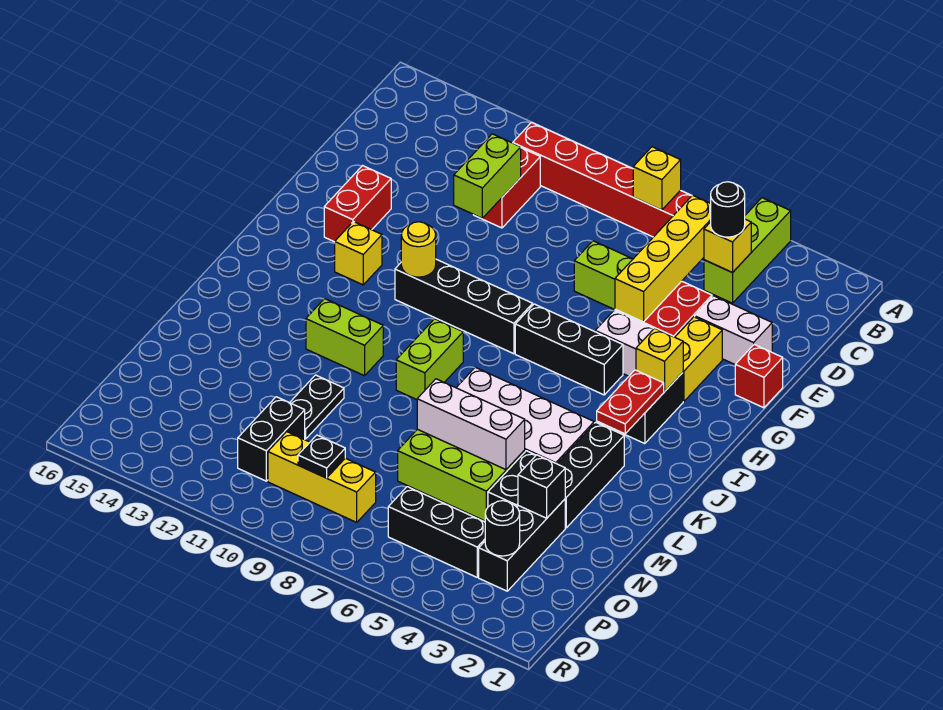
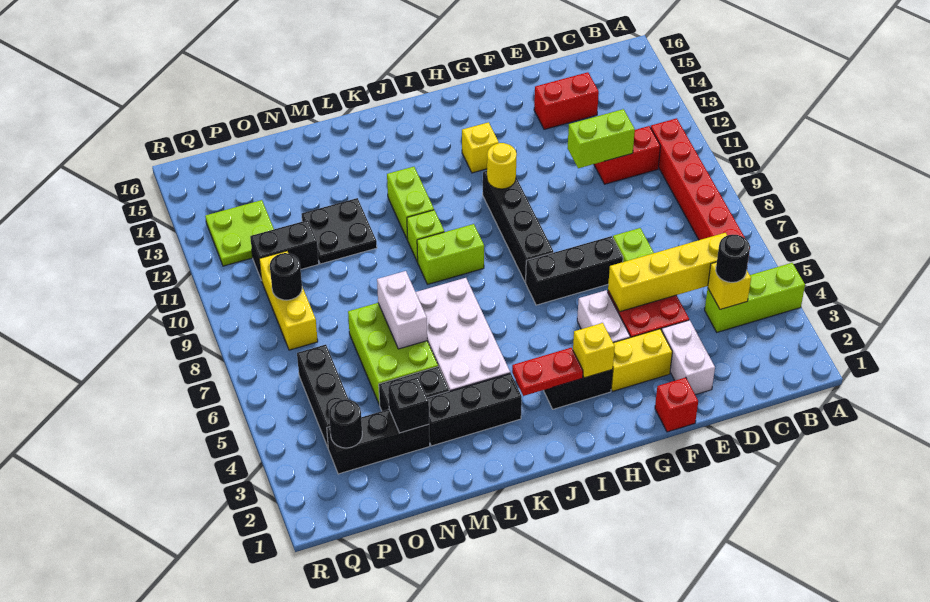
yellow brick B7 level 2 -> none
red brick F14:G14 level 1 -> red brick D14:E14 level 1
black brick H5:H7 level 1 -> black brick F7:H7 level 1
none -> lime brick K10 level 1
white brick M5:M7 level 2 -> white brick M6:M7 level 2
black plate M11:N11 level 1 -> black plate M11:N12 level 1
black plate P9 level 2 -> black round brick P9 level 2
none -> lime plate P12:Q13 level 1

